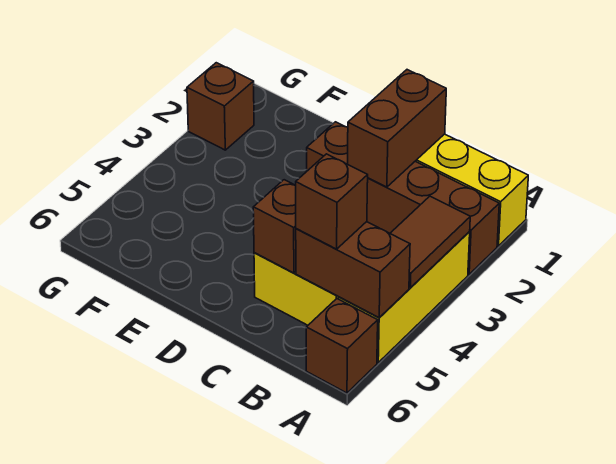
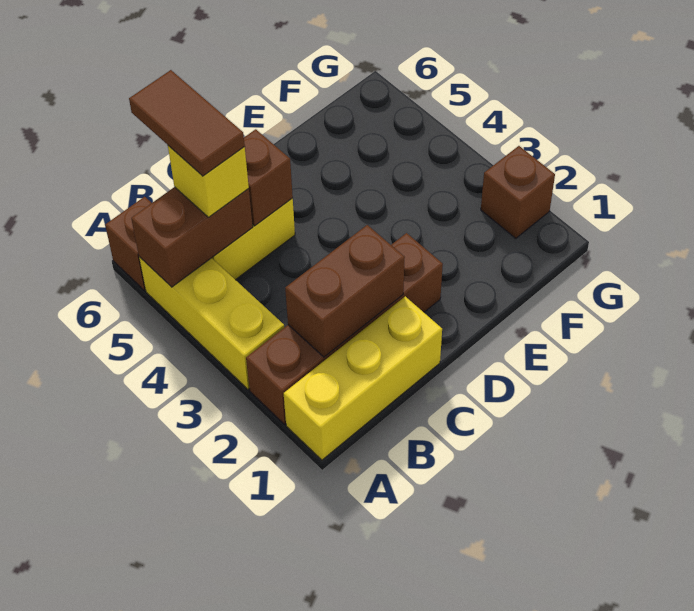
brown tile A3:A4 level 2 -> brown tile B5:B6 level 4
brown brick B5 level 3 -> yellow brick B5 level 3
brown brick C1:C2 level 2 -> brown brick B2:C2 level 2

